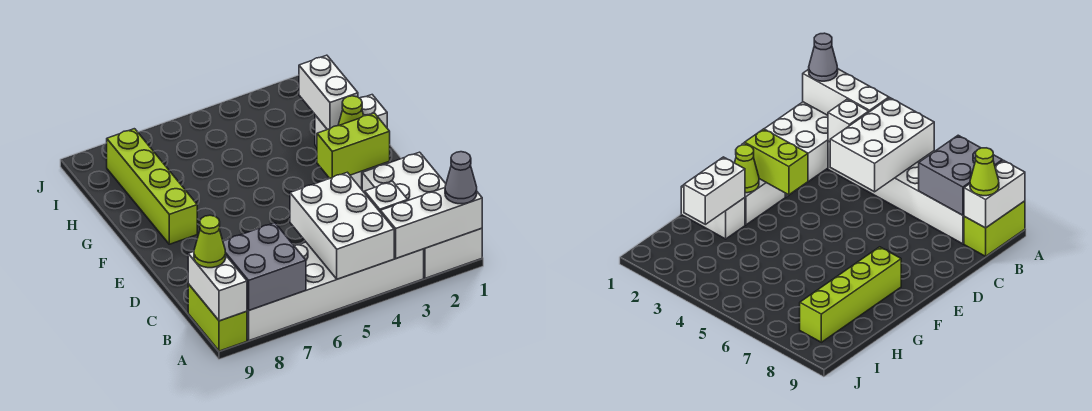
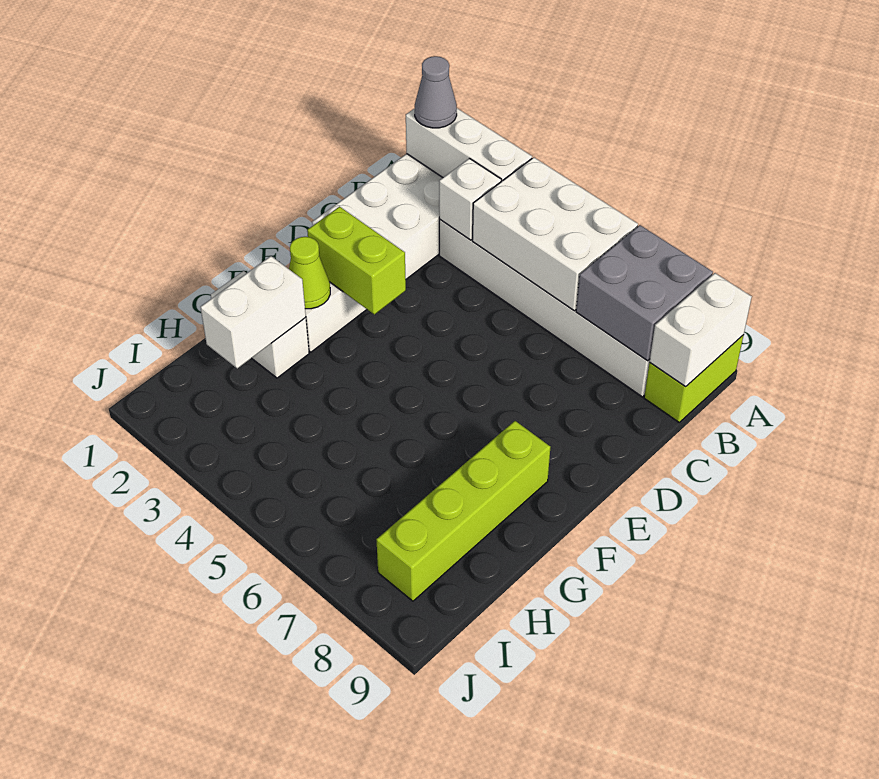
white brick A4:C5 level 2 -> white brick A4:B6 level 2
lime cone B9 level 3 -> none

